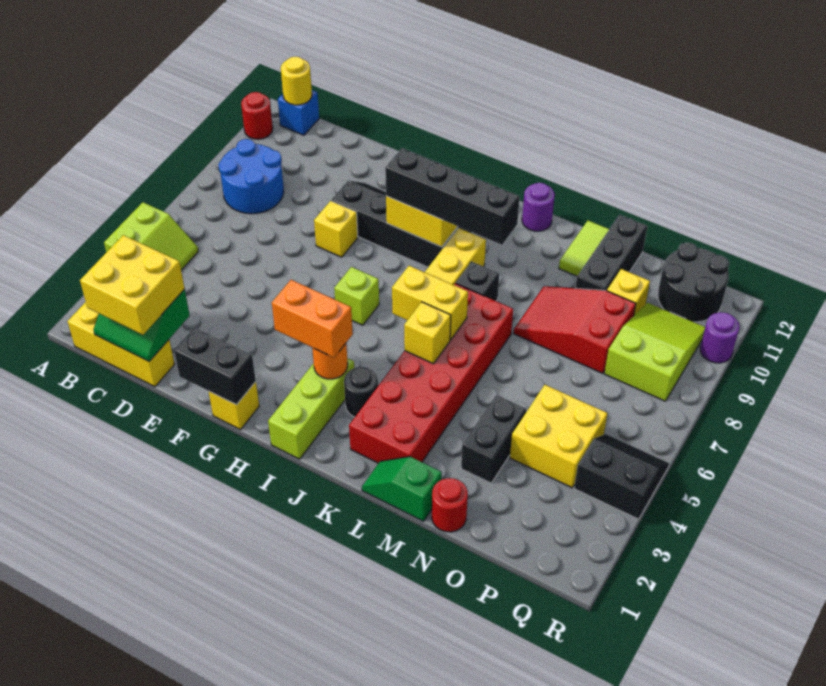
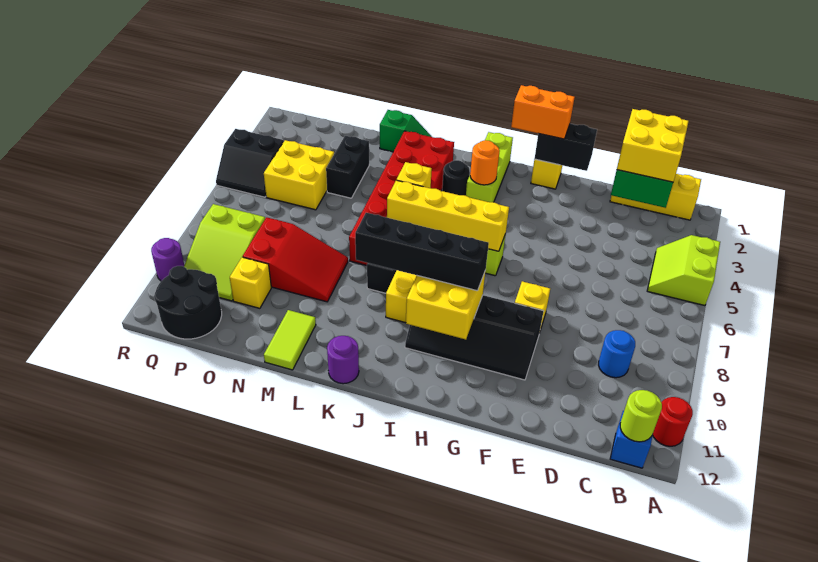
blue round brick B8:C9 level 1 -> blue round brick C9 level 1
yellow round brick B12 level 2 -> lime round brick B12 level 2
orange brick H3:I3 level 3 -> orange brick G1:H1 level 3
yellow brick J6:K6 level 2 -> yellow brick H6:K6 level 2
red round brick N1 level 1 -> none
black brick N10:N12 level 1 -> none

